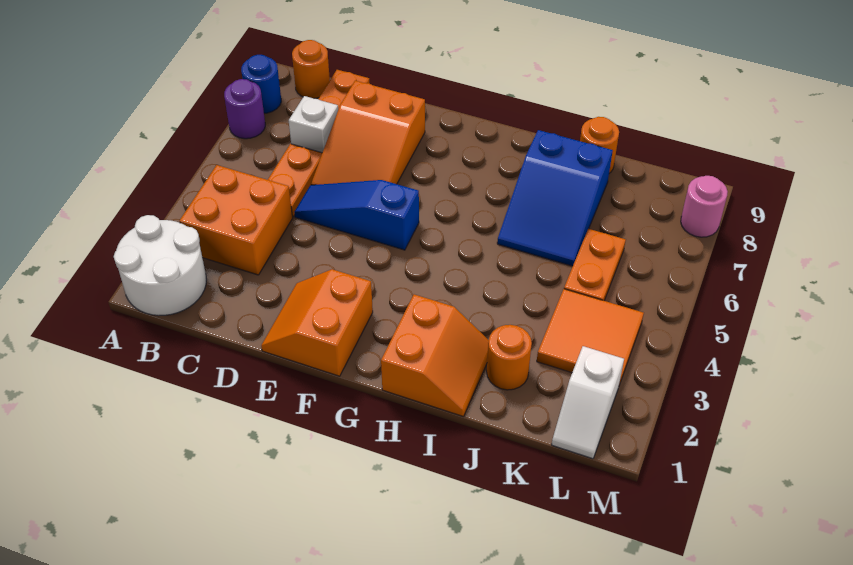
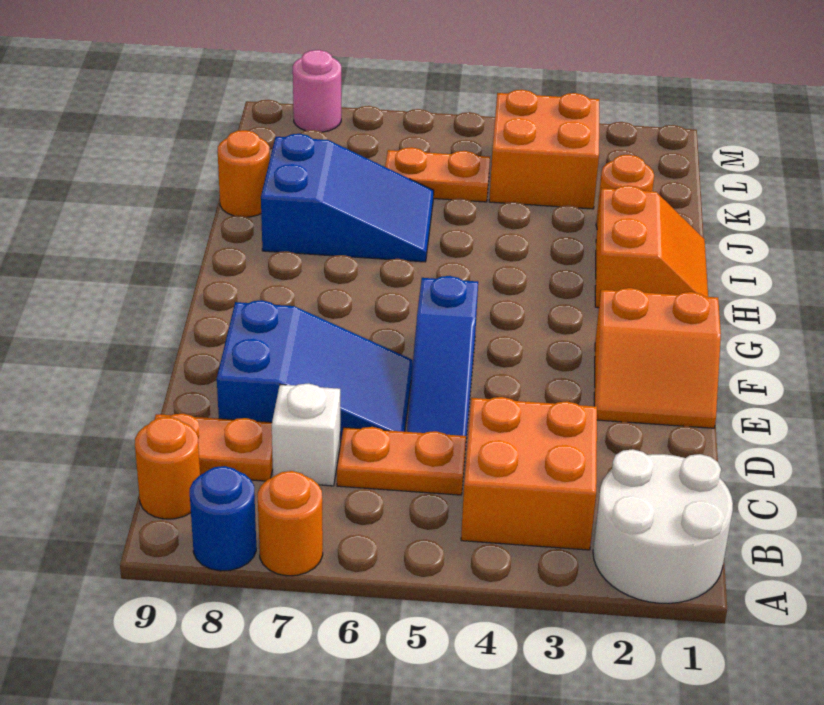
purple round brick A7 level 1 -> orange round brick A7 level 1
orange slope D6:E8 level 1 top 8 -> blue slope D6:E8 level 1 top 8
orange slope H1:I2 level 1 top H -> orange slope H1:I2 level 1 top 2
orange tile K3:L4 level 1 -> orange brick K3:L4 level 1
white slope L1:L2 level 1 top 2 -> none

